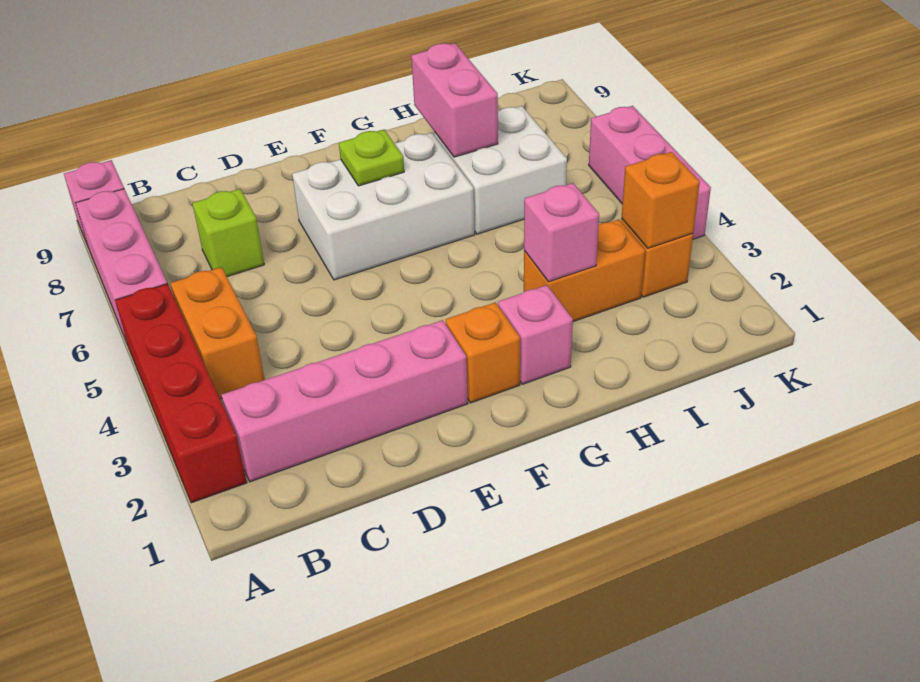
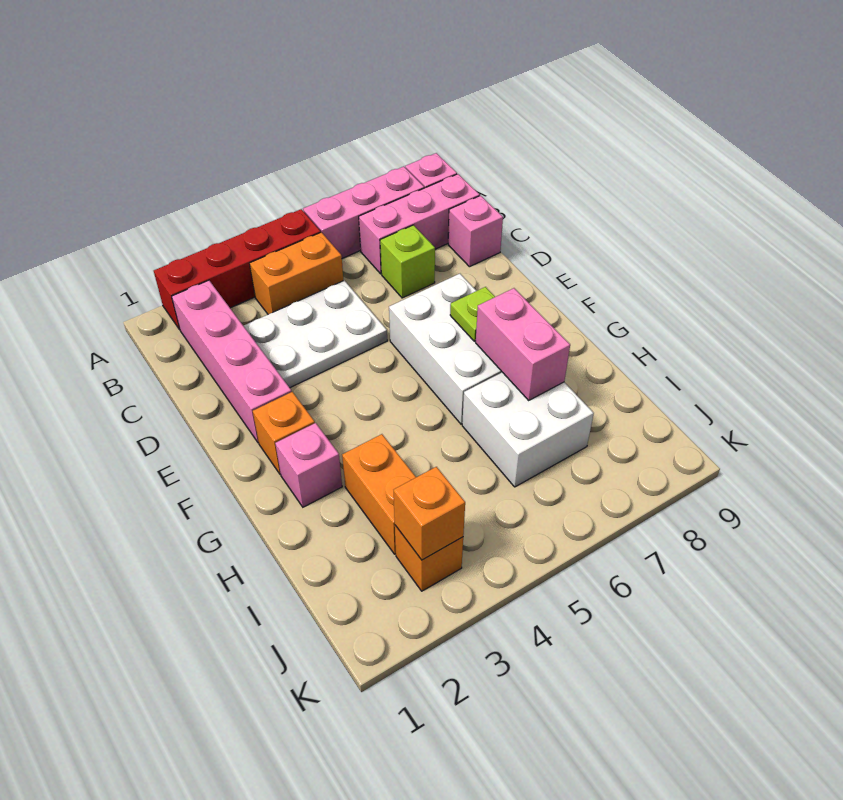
none -> white plate C3:D5 level 1
pink brick H3 level 2 -> pink brick C9 level 1
pink brick H7:H8 level 2 -> pink brick G7:H7 level 2
pink brick K4:K6 level 1 -> pink brick B7:B9 level 1

